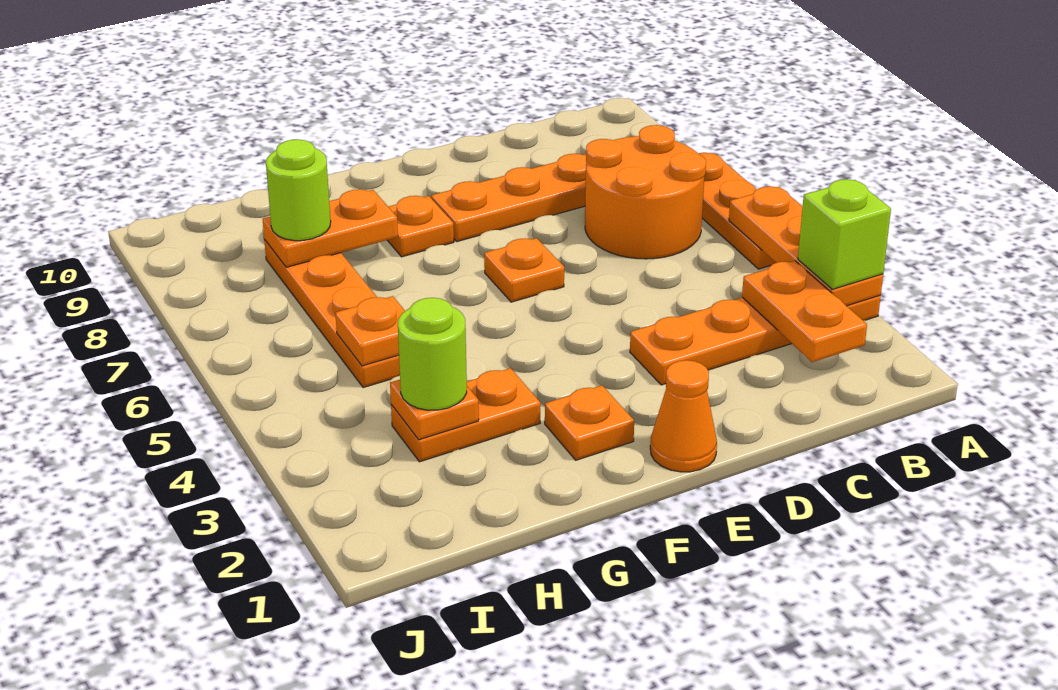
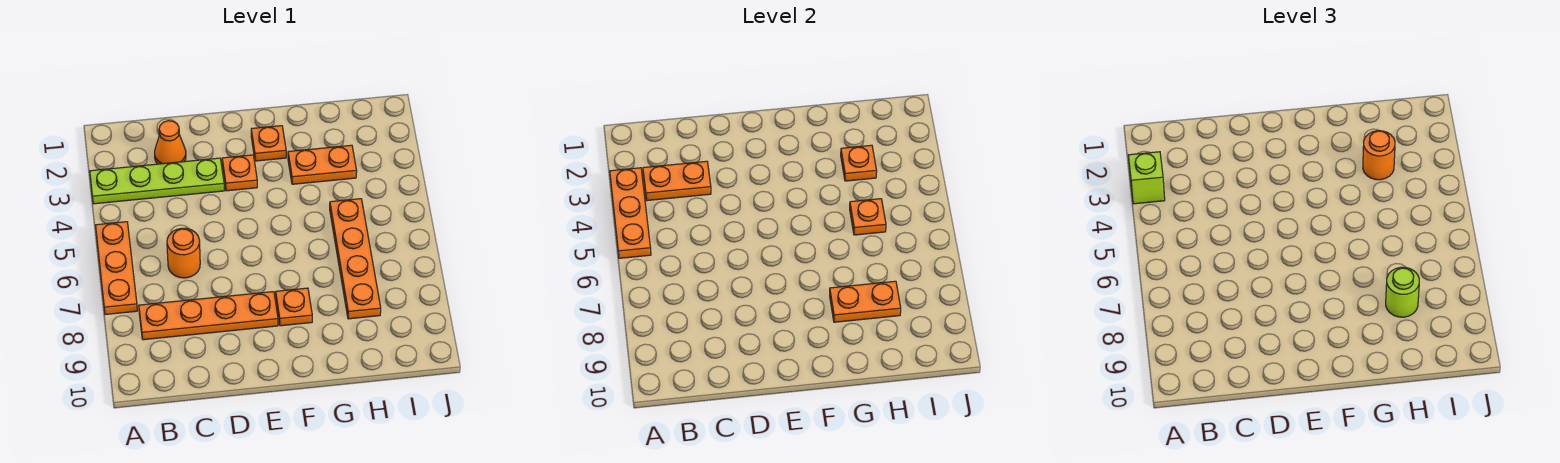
orange plate A3:D3 level 1 -> lime plate A3:D3 level 1
orange plate B2:B3 level 2 -> orange plate B3:C3 level 2
orange round brick B6:C7 level 1 -> orange round brick C6 level 1
orange cone E1 level 1 -> orange cone C2 level 1
orange plate E6 level 1 -> orange plate E3 level 1
lime round brick H3 level 3 -> orange round brick H3 level 3

